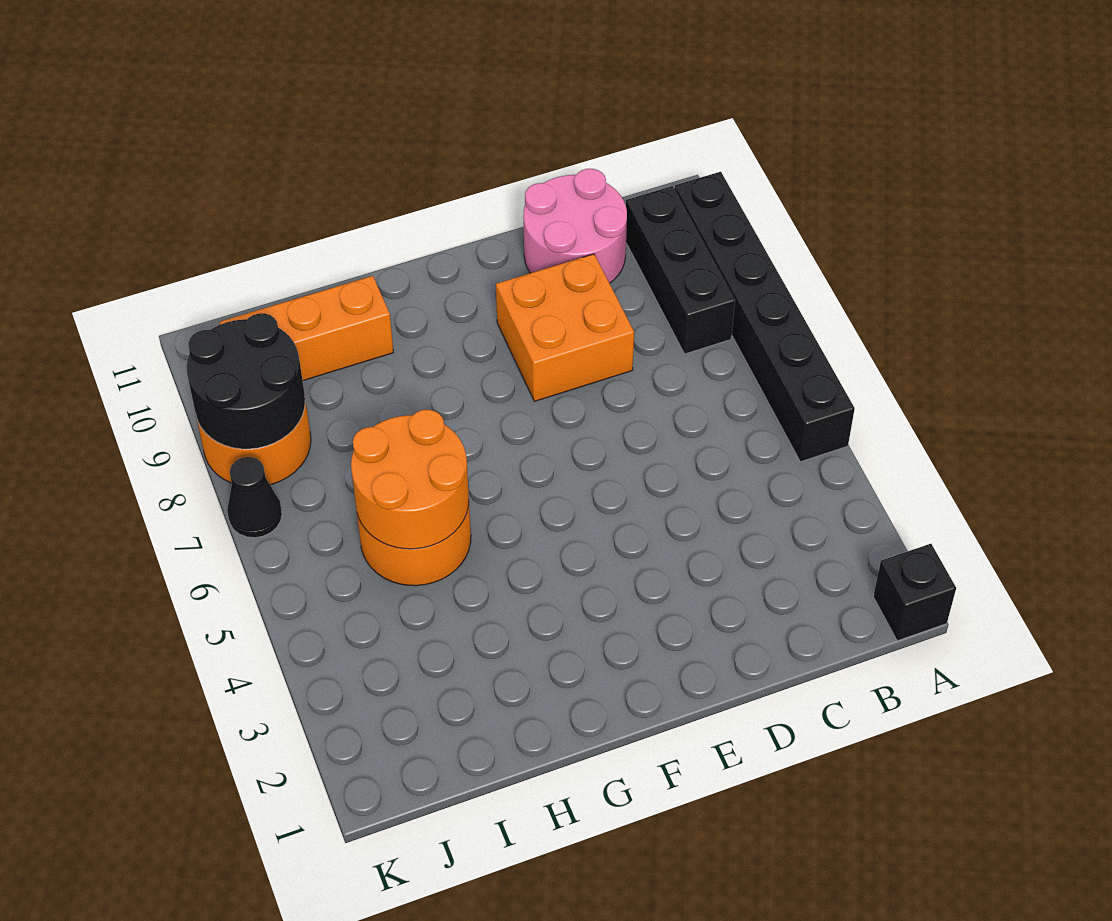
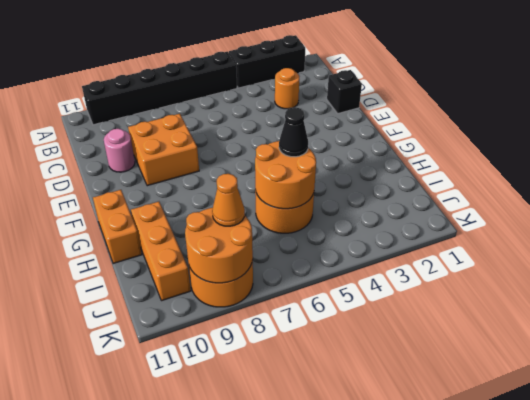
black brick A1 level 1 -> black brick D1 level 1
black brick B8:B10 level 1 -> black brick A2:A4 level 1
none -> orange round brick C3 level 1
pink round brick C10:D11 level 1 -> pink round brick D10 level 1
none -> orange brick G11:H11 level 1
black round brick J8:K9 level 2 -> orange round brick J8:K9 level 2
none -> orange cone J8 level 3
black cone K7 level 1 -> black cone H5 level 3

